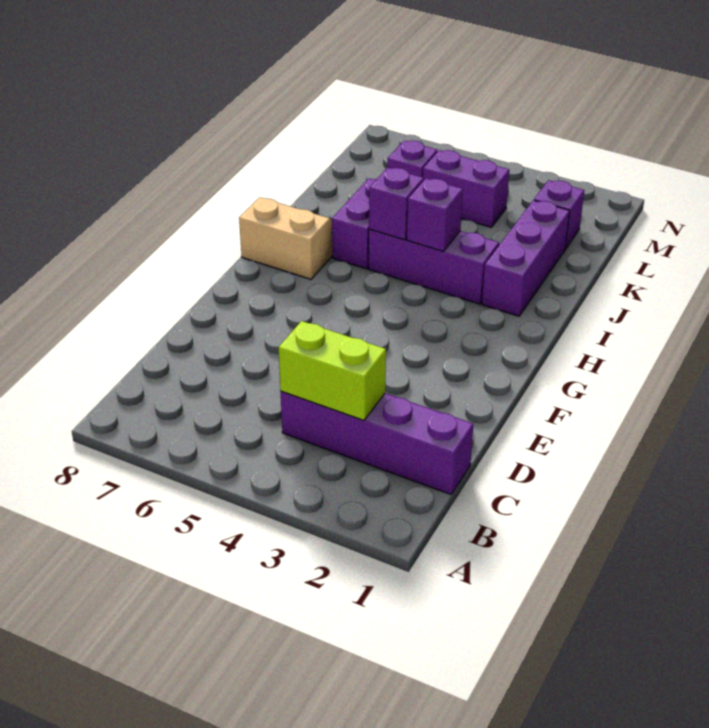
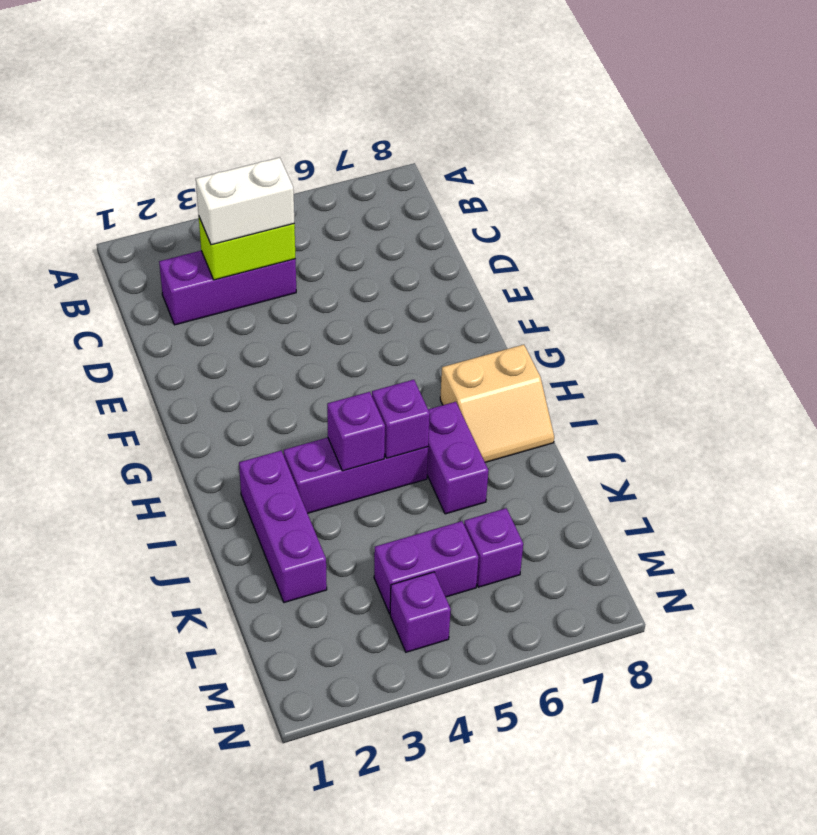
purple brick C1:C4 level 1 -> purple brick C2:C4 level 1
none -> white brick C3:C4 level 3
purple brick L2 level 1 -> purple brick M4 level 1

